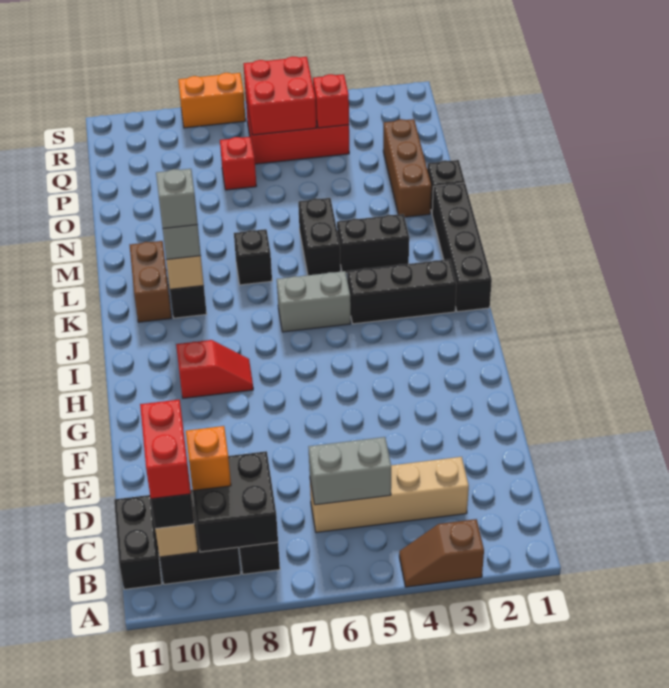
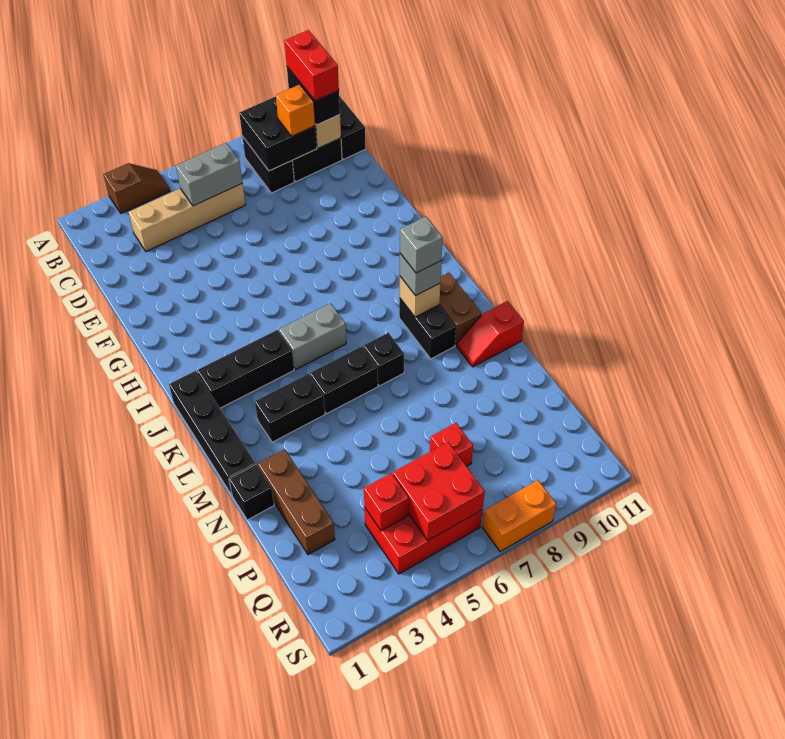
red slope H8:H9 level 1 top 9 -> red slope M10:M11 level 1 top 11
black brick L5:M5 level 1 -> black brick L5:L6 level 1

